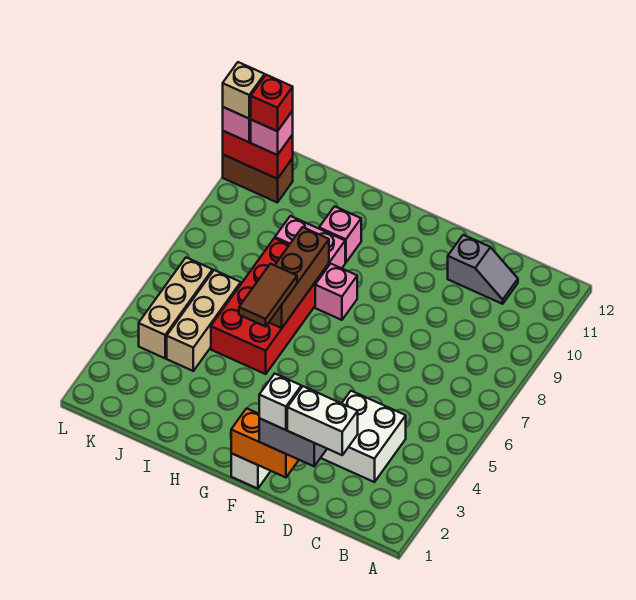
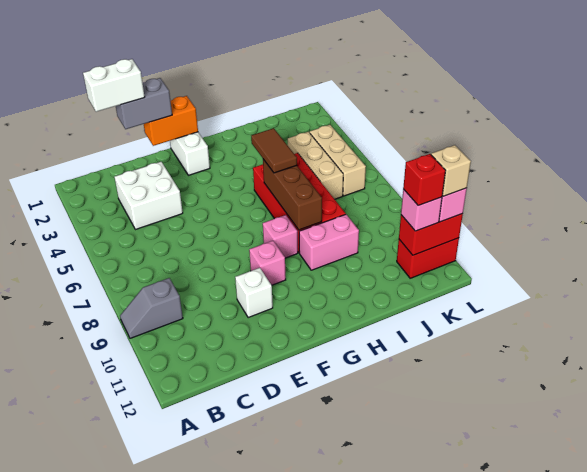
grey slope C11:D11 level 1 top D -> grey slope A9:B9 level 1 top B
white brick E1 level 4 -> white brick E10 level 1
pink brick H10 level 1 -> pink brick F9 level 1
brown brick K11:L11 level 1 -> red brick K11:L11 level 1

